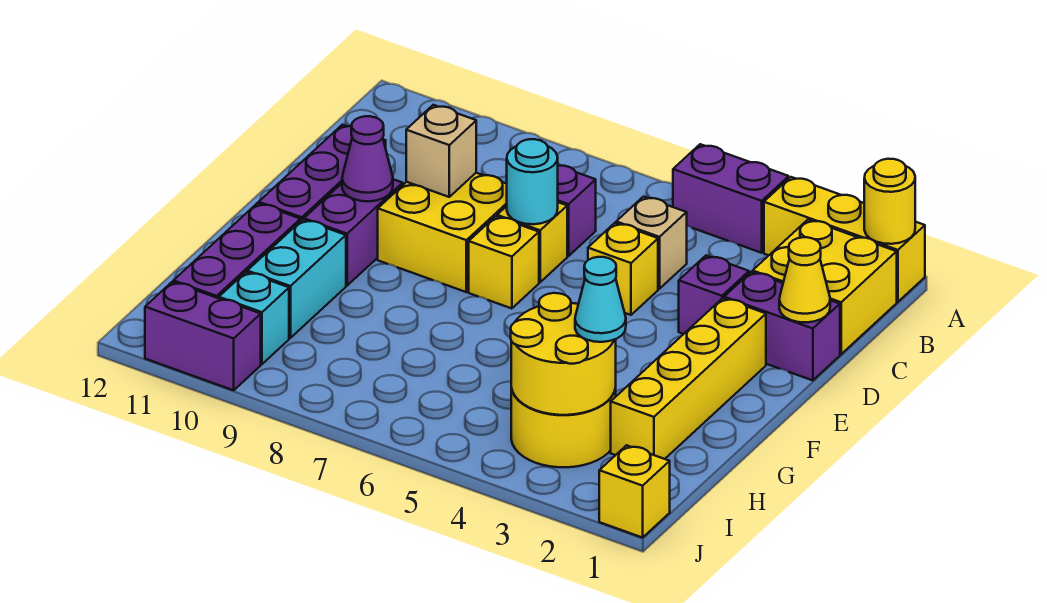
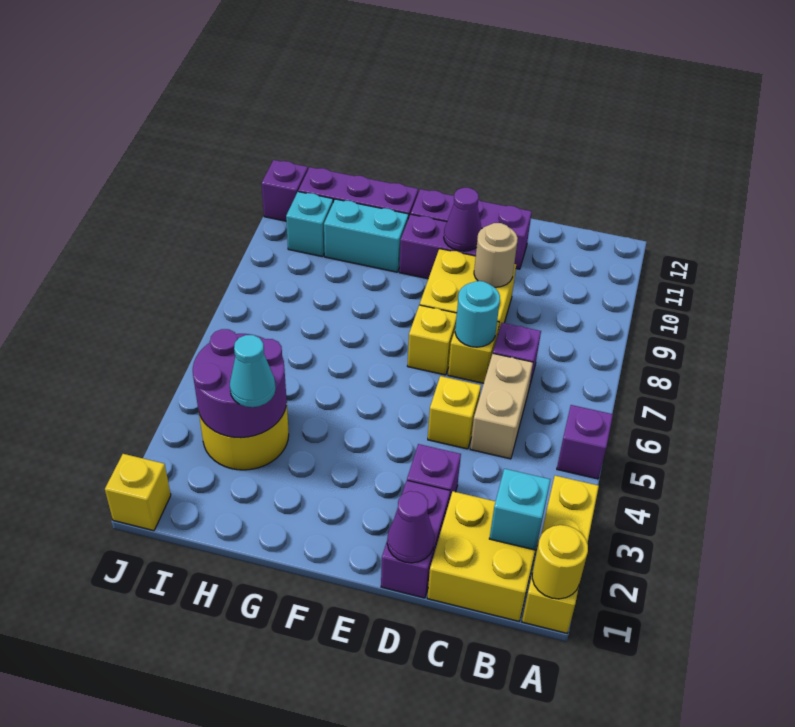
purple brick A4:A5 level 1 -> purple brick A5 level 1
none -> cyan brick B2 level 2
tan brick C5 level 1 -> tan brick C5:C6 level 1
yellow cone D1 level 2 -> purple cone D1 level 2
tan brick D9 level 2 -> tan round brick D9 level 2
yellow brick E2:H2 level 1 -> none
yellow round brick H3:I4 level 2 -> purple round brick H3:I4 level 2
purple brick J10:J11 level 1 -> purple brick J11 level 1

